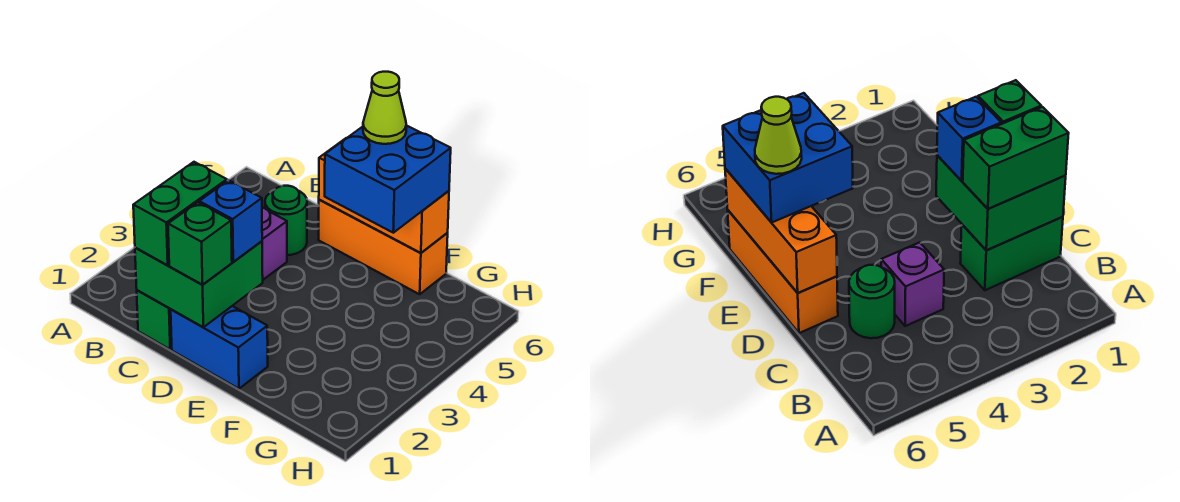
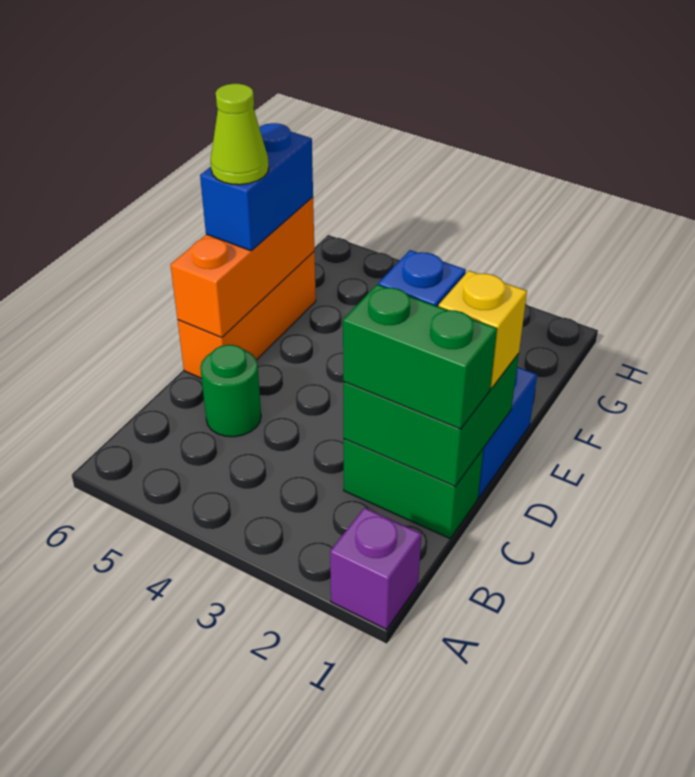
purple brick C4 level 1 -> purple brick A1 level 1
green brick D1 level 3 -> yellow brick D1 level 3
blue brick E5:F6 level 3 -> blue brick E6:F6 level 3

